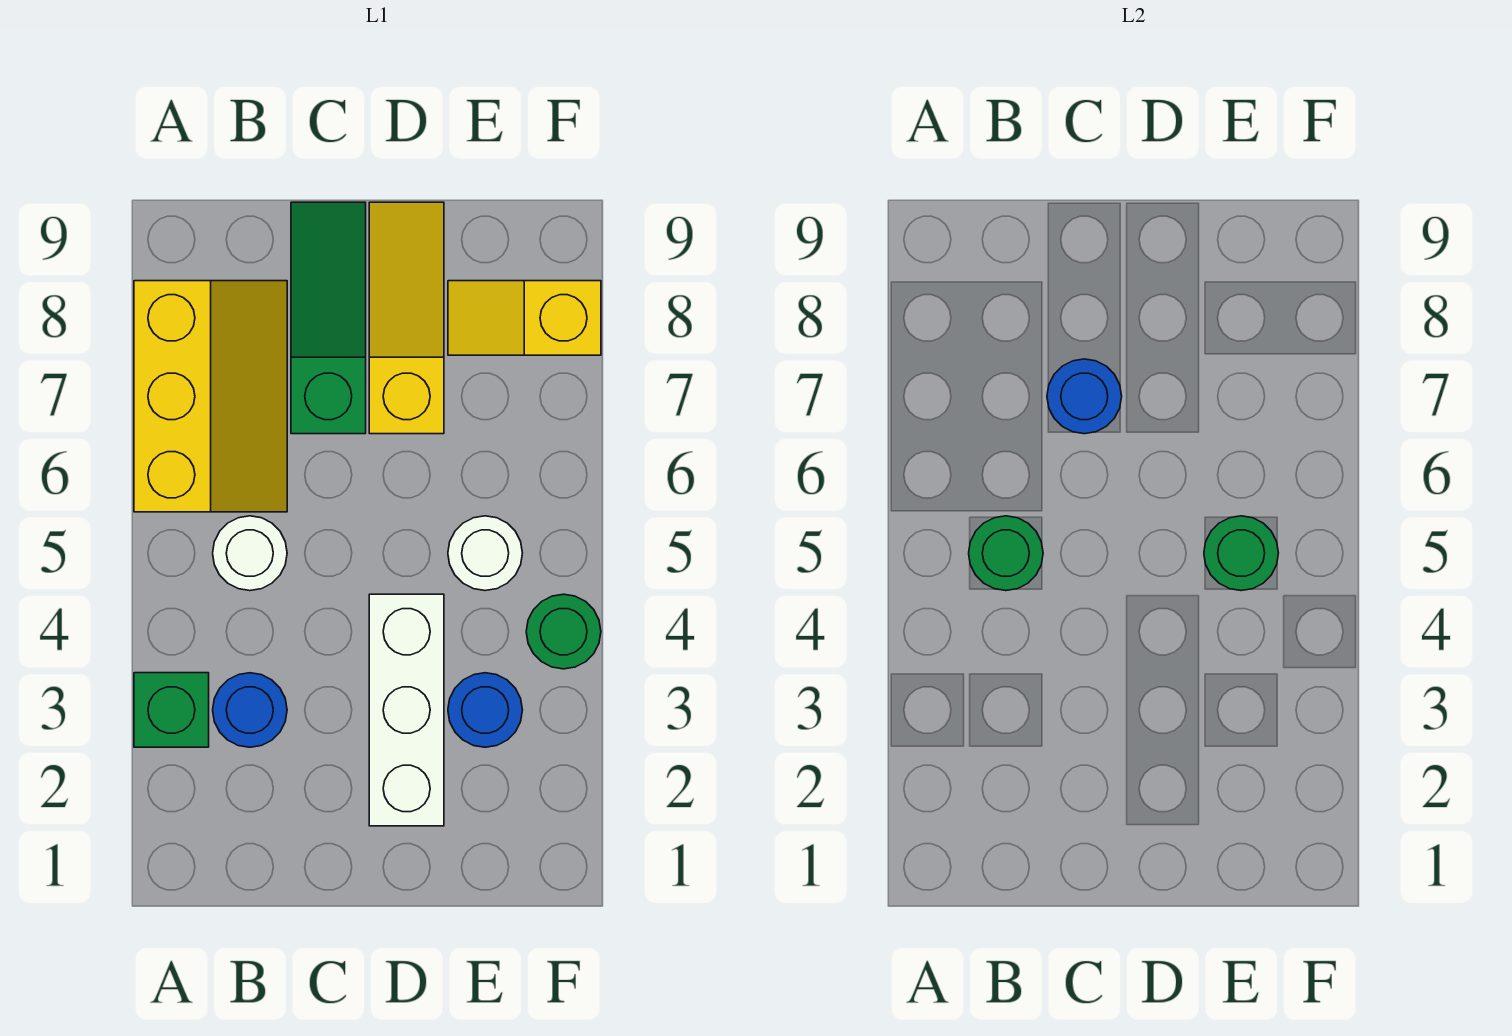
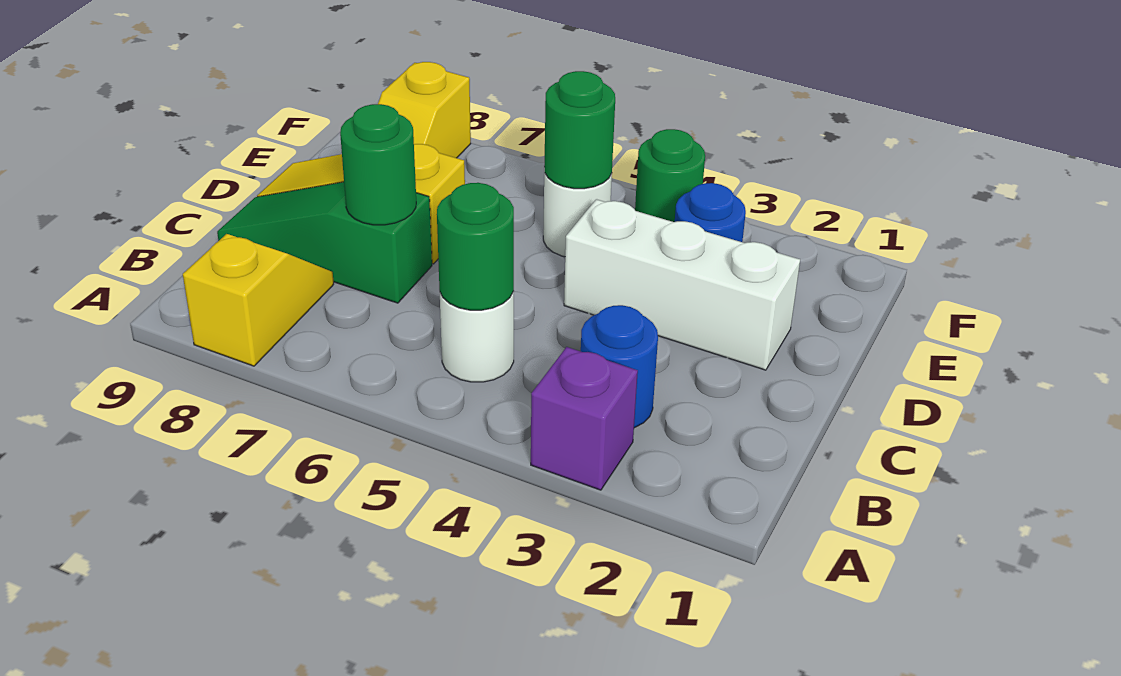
green brick A3 level 1 -> purple brick A3 level 1
yellow slope A6:B8 level 1 top A -> yellow slope A8:B8 level 1 top A
blue round brick C7 level 2 -> green round brick C7 level 2

